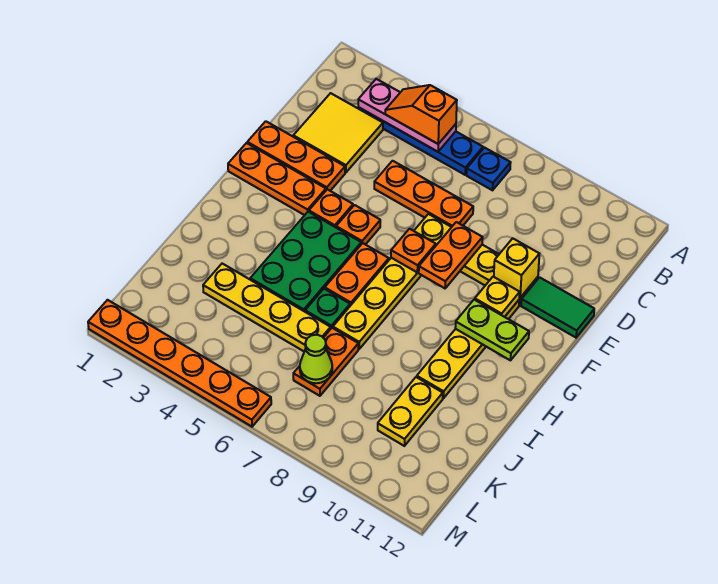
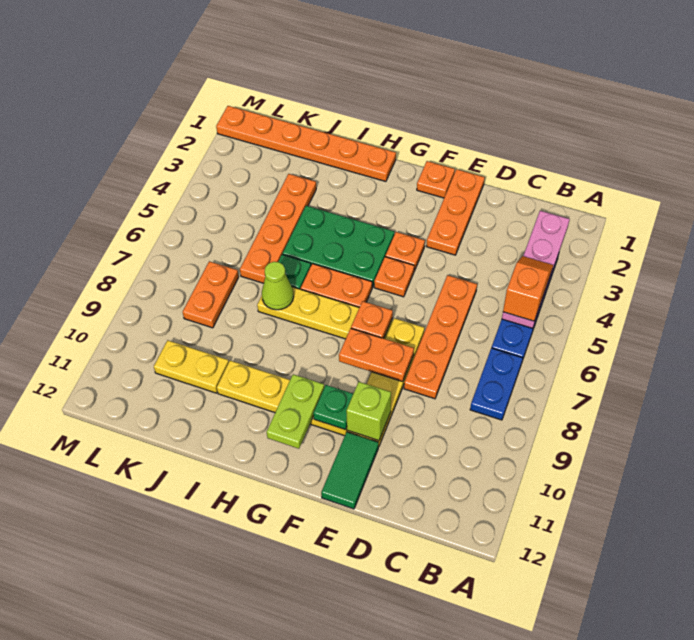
pink plate B3:B5 level 2 -> pink plate B2:B5 level 2
blue plate B7 level 1 -> blue plate B7:B8 level 1
yellow tile C2:D3 level 1 -> none
orange plate D5:D7 level 1 -> orange plate D5:D8 level 1
yellow brick E10 level 2 -> lime brick E10 level 2
orange plate F1:F3 level 1 -> orange plate F1 level 1
yellow plate F10 level 2 -> green plate F10 level 2
yellow plate J3:J6 level 1 -> orange plate J3:J6 level 1
orange plate J7:K7 level 1 -> orange plate K7:K8 level 1
lime cone K7 level 2 -> lime cone I7 level 2
orange plate M1:M6 level 1 -> orange plate H1:M1 level 1

